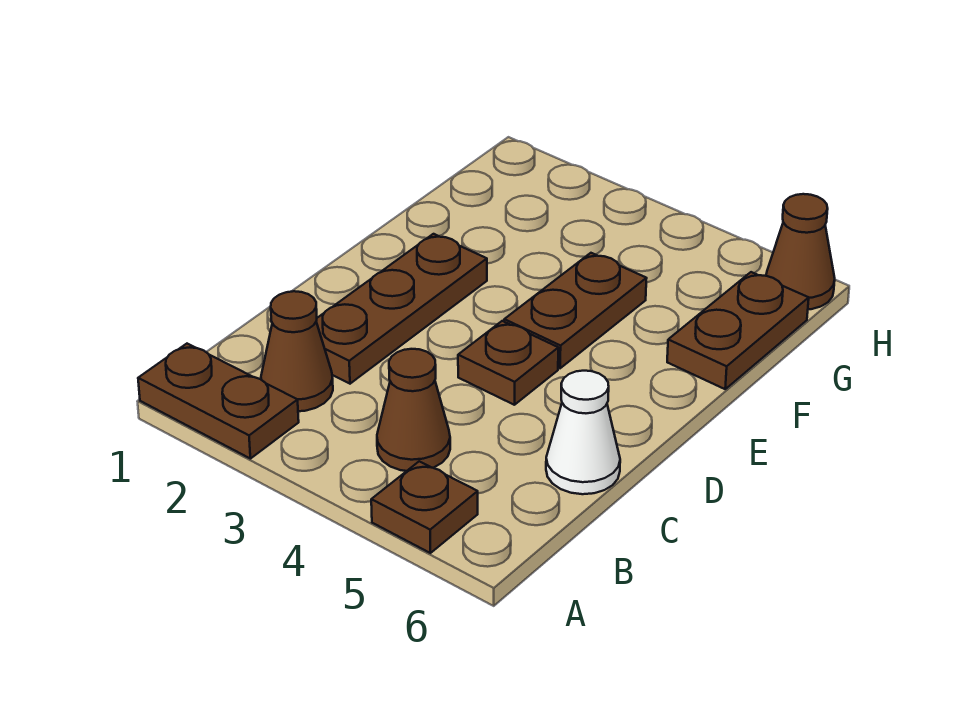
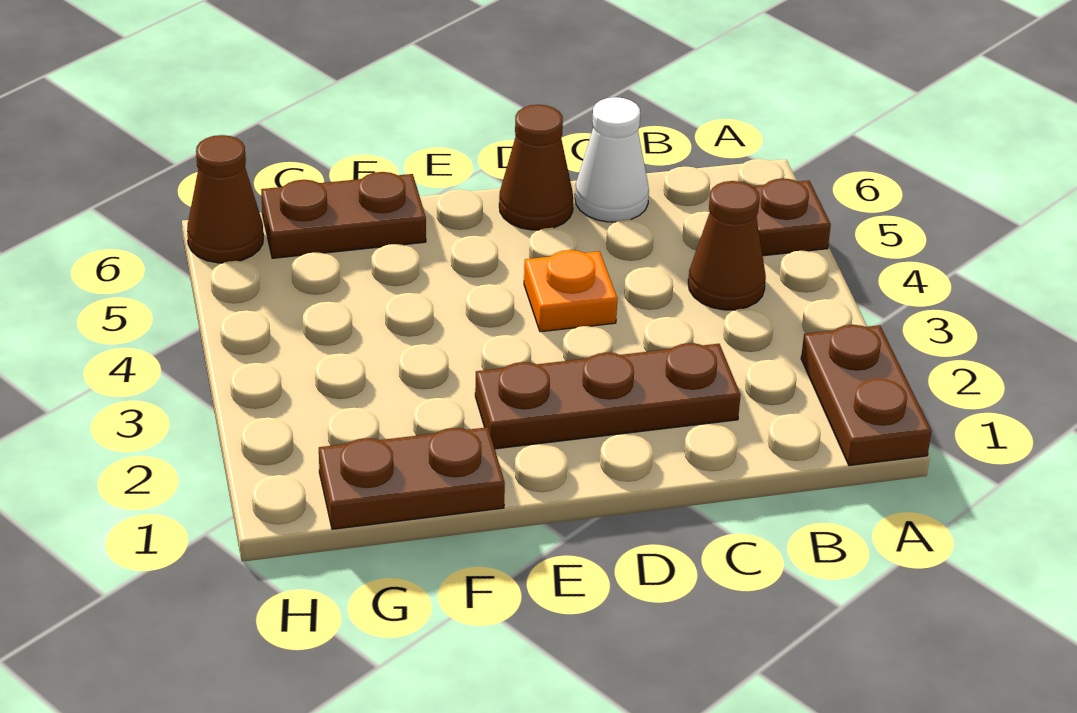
brown cone B2 level 1 -> brown cone D6 level 1
brown plate D4 level 1 -> orange plate D4 level 1
brown plate E4:F4 level 1 -> brown plate F1:G1 level 1

